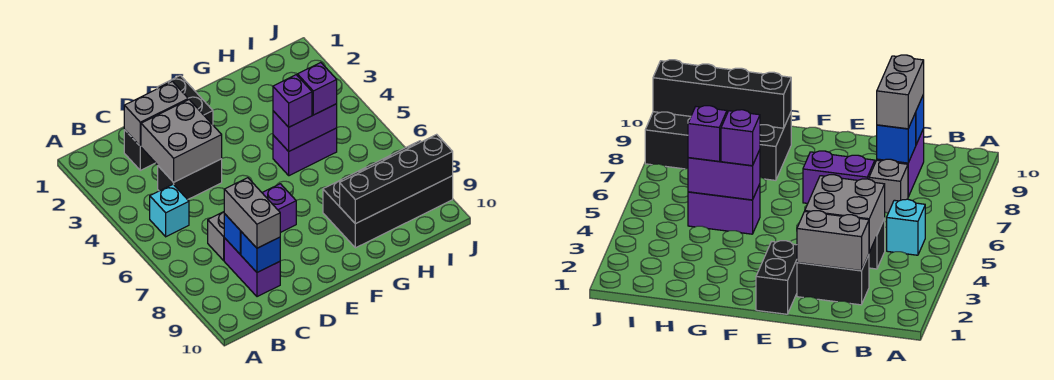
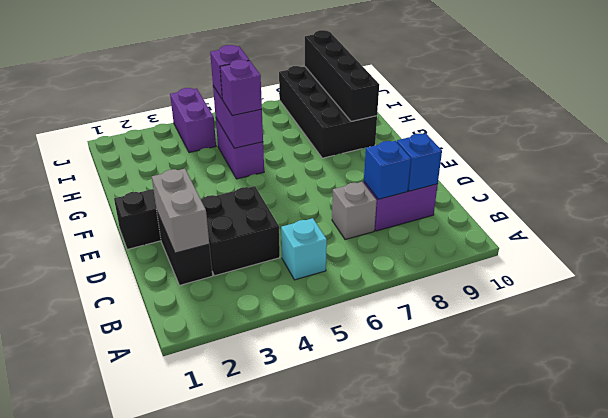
grey brick C3:D4 level 2 -> none
black brick C4:D4 level 1 -> black brick C3:D4 level 1
grey brick C8:C9 level 3 -> none
purple brick D7:E7 level 1 -> purple brick I4:J4 level 1

